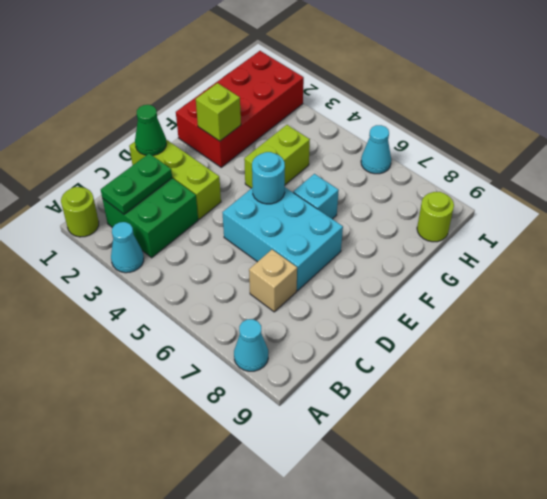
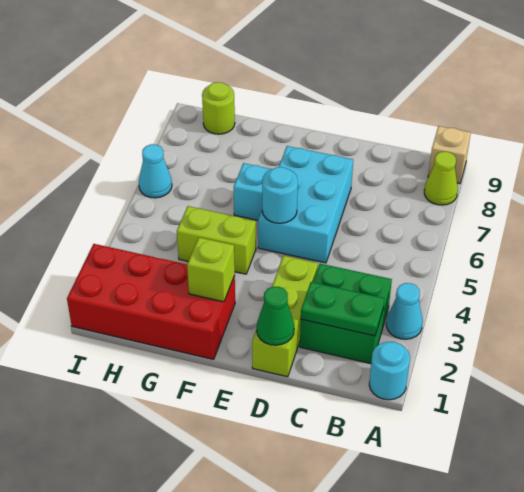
lime round brick A1 level 1 -> cyan round brick A1 level 1
cyan cone A8 level 1 -> lime cone A8 level 1
tan brick C7 level 1 -> tan brick A9 level 1

